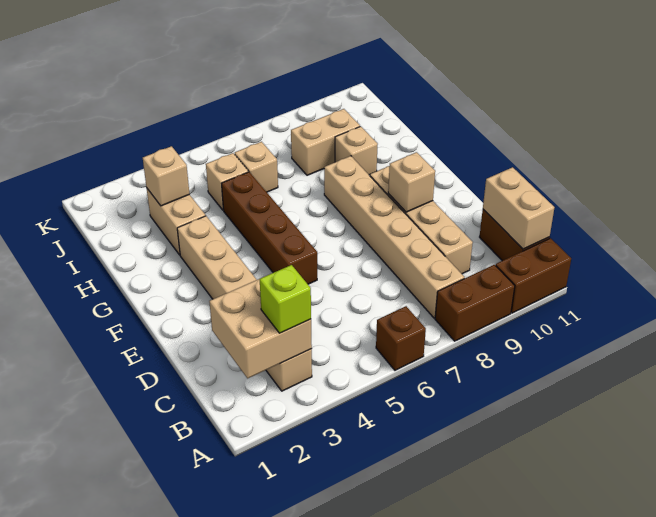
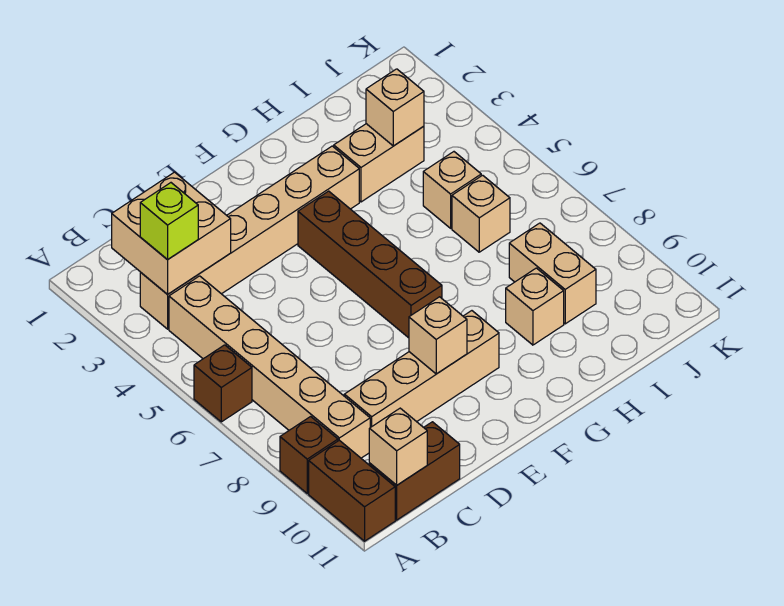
brown brick A8:A9 level 1 -> brown brick A9 level 1
tan brick B8:G8 level 1 -> tan brick B4:B9 level 1
tan brick B11:C11 level 2 -> tan brick B11 level 2
brown brick E5:H5 level 1 -> brown brick F4:F7 level 1

